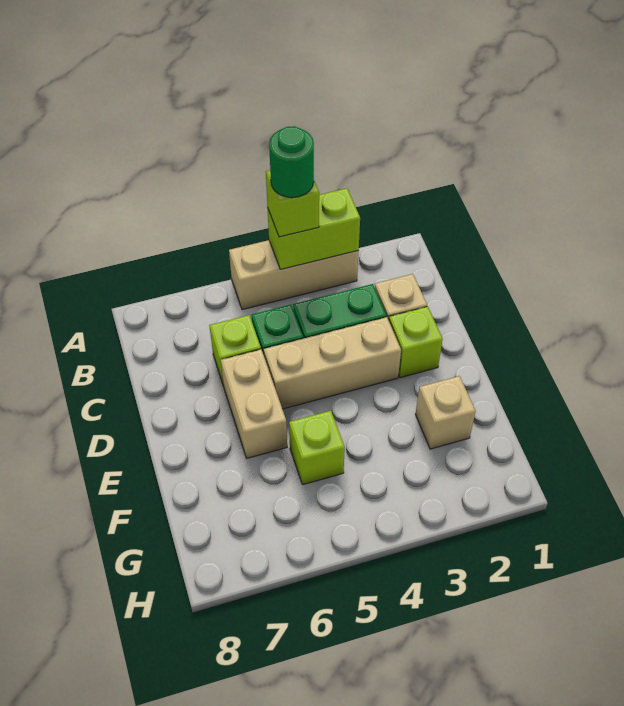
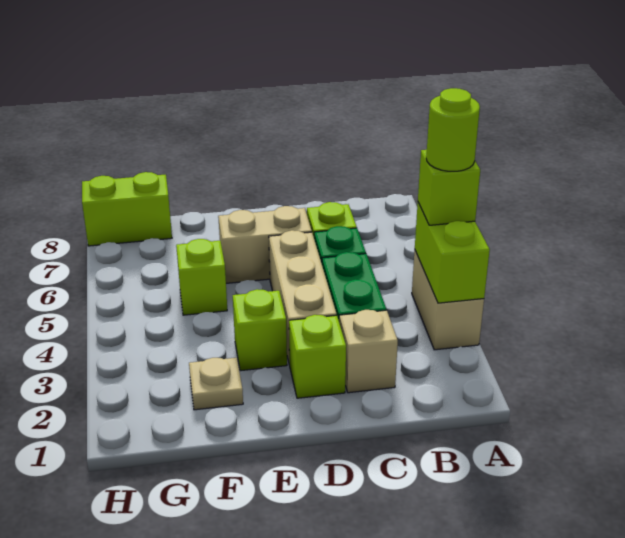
tan brick A3:A5 level 1 -> tan brick A3:A4 level 1
green round brick A4 level 4 -> lime round brick A4 level 4
none -> lime brick E3 level 1
tan brick F2 level 1 -> tan plate F2 level 1
none -> lime brick G8:H8 level 1

